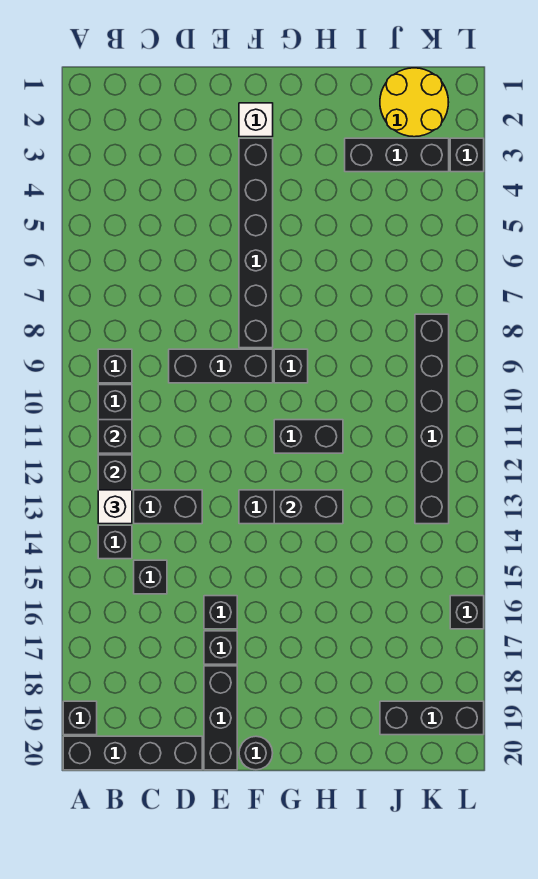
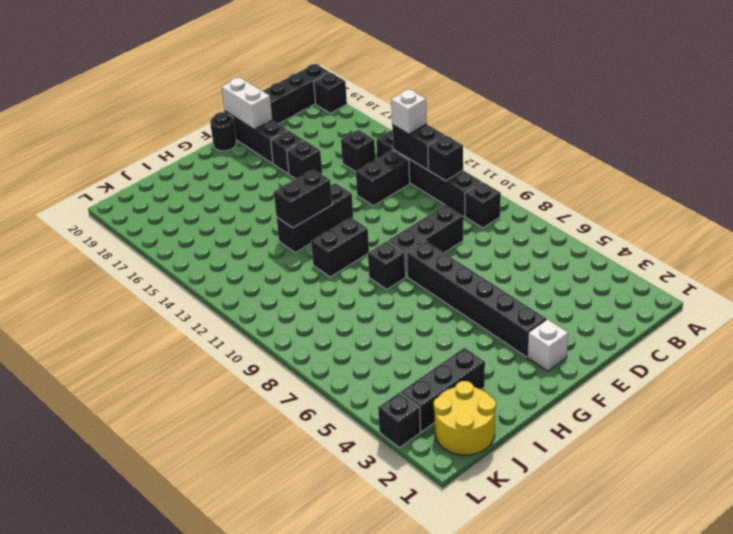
none -> white brick E19:E20 level 2
black brick J19:L19 level 1 -> none
black brick K8:K13 level 1 -> none
black brick L16 level 1 -> none

